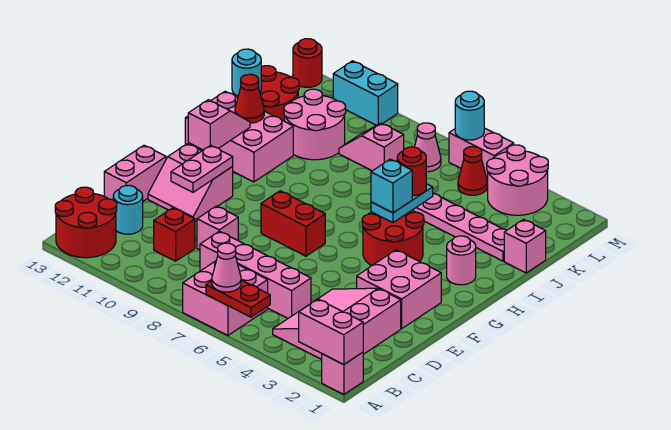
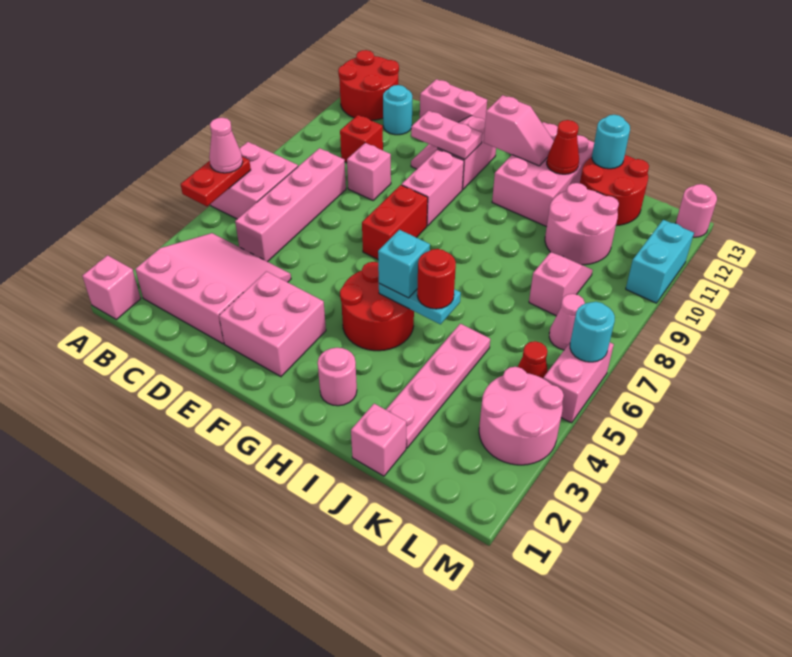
pink brick A1:A2 level 2 -> pink brick F9:F10 level 1
red round brick M13 level 1 -> pink round brick M13 level 1

